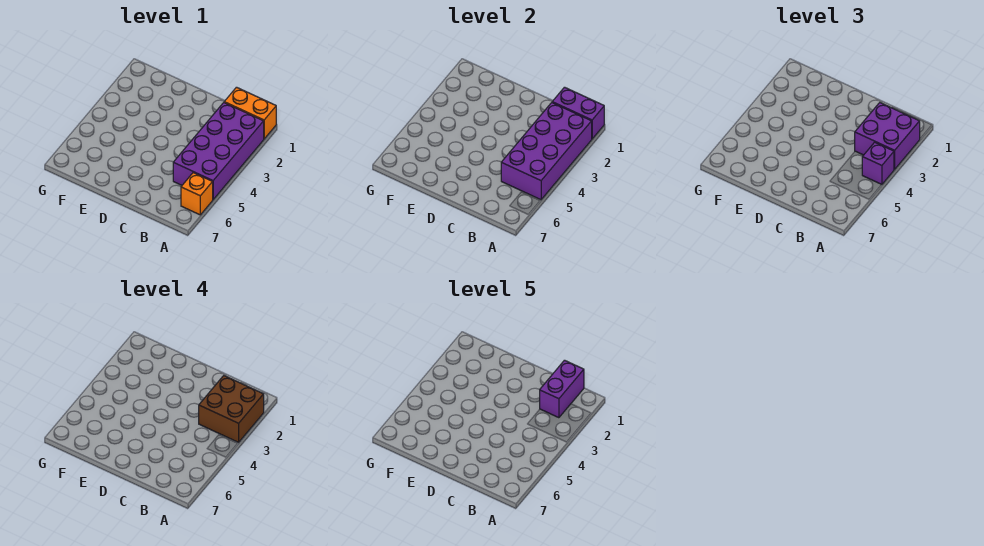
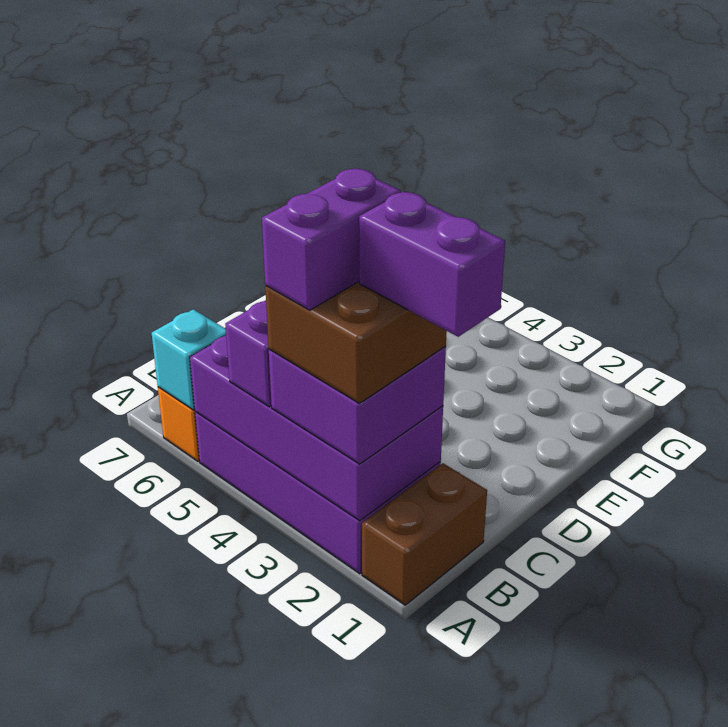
orange brick A1:B1 level 1 -> brown brick A1:B1 level 1
purple brick A1:B1 level 2 -> purple brick A3:B3 level 5
none -> cyan brick A6 level 2

